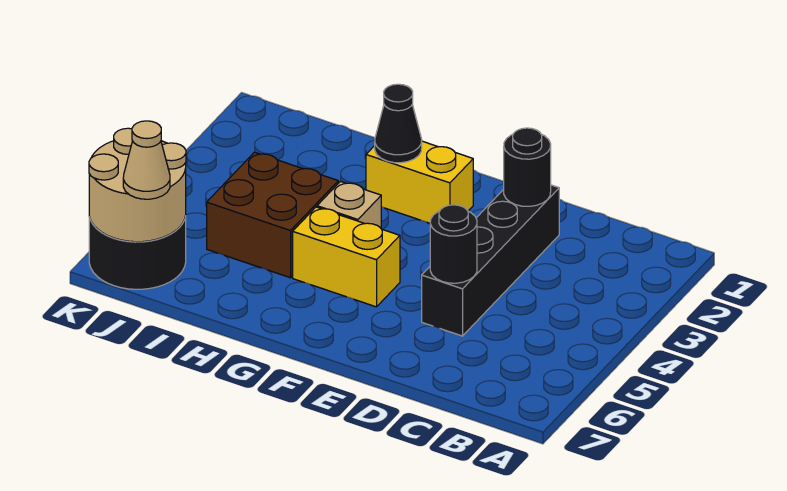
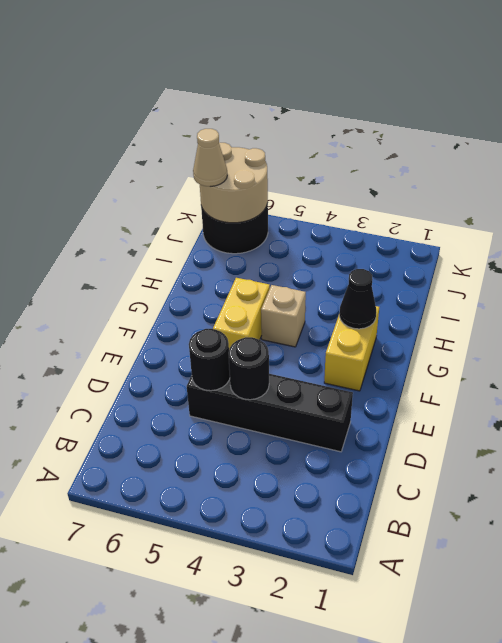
black round brick D2 level 2 -> black round brick D4 level 2
brown brick H4:I5 level 1 -> none

